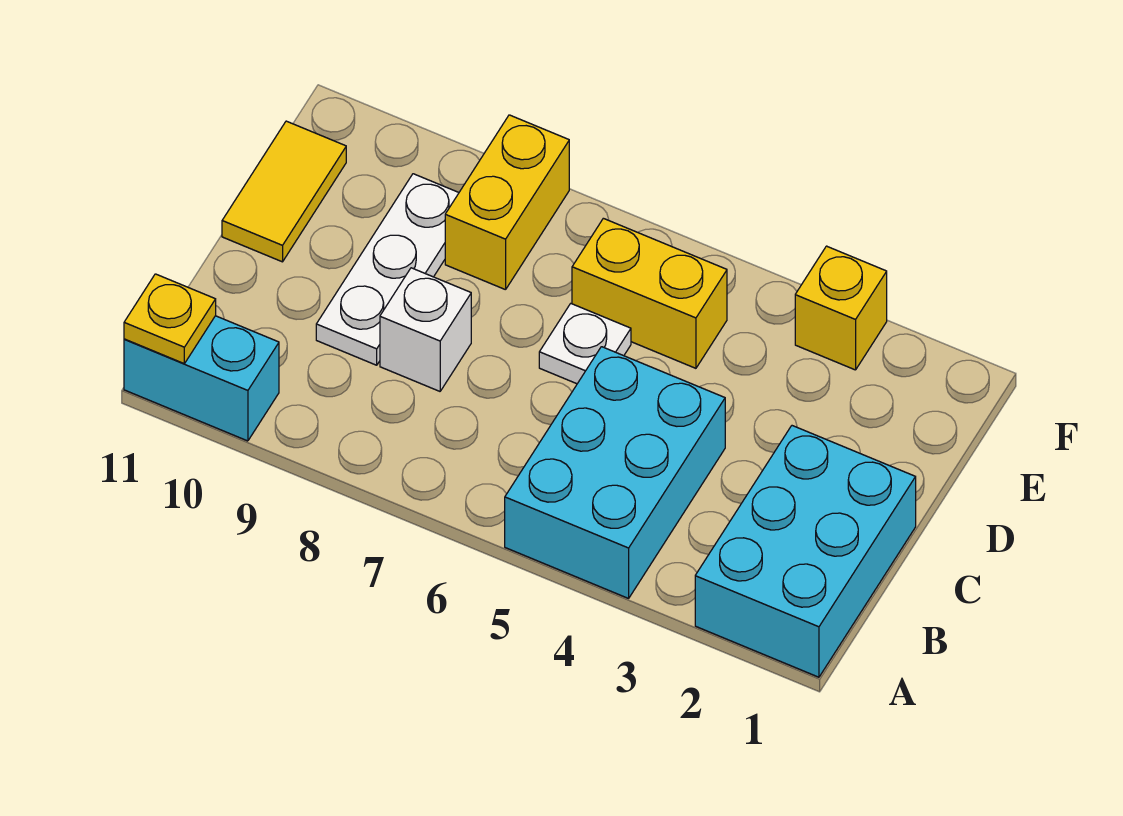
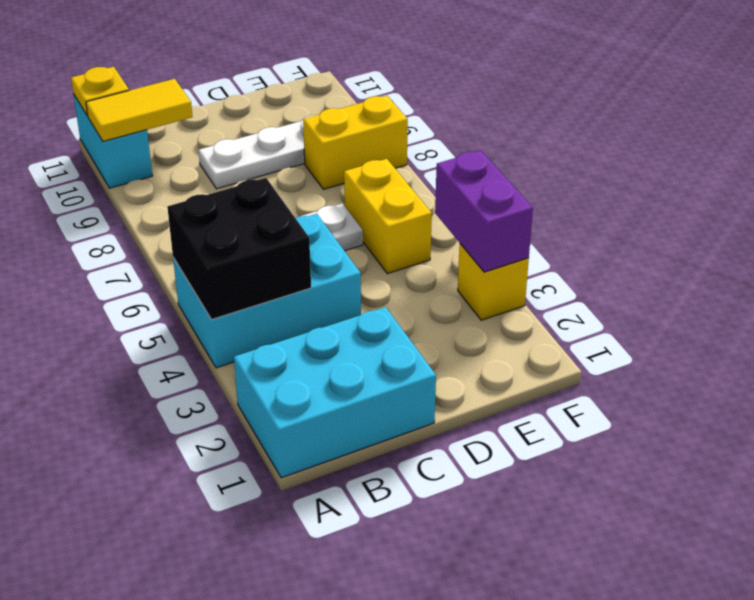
none -> black brick A4:B5 level 2
white brick C8 level 1 -> none
yellow tile D11:E11 level 1 -> yellow tile A10:B10 level 2
none -> purple brick F3:F4 level 2

